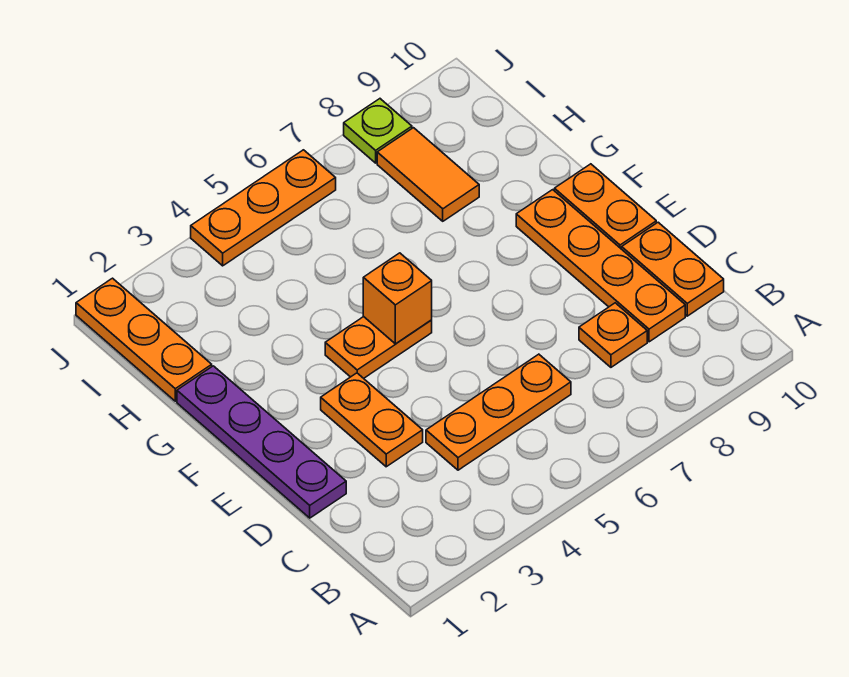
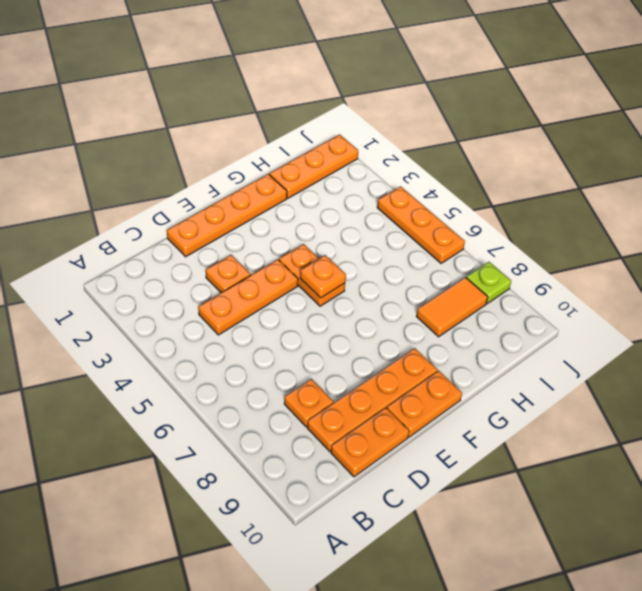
orange plate C4:C6 level 1 -> orange plate C4:E4 level 1
purple plate D1:G1 level 1 -> orange plate D1:G1 level 1
orange plate D3:E3 level 1 -> orange plate D3 level 1
orange brick F5 level 2 -> orange plate F5 level 2

